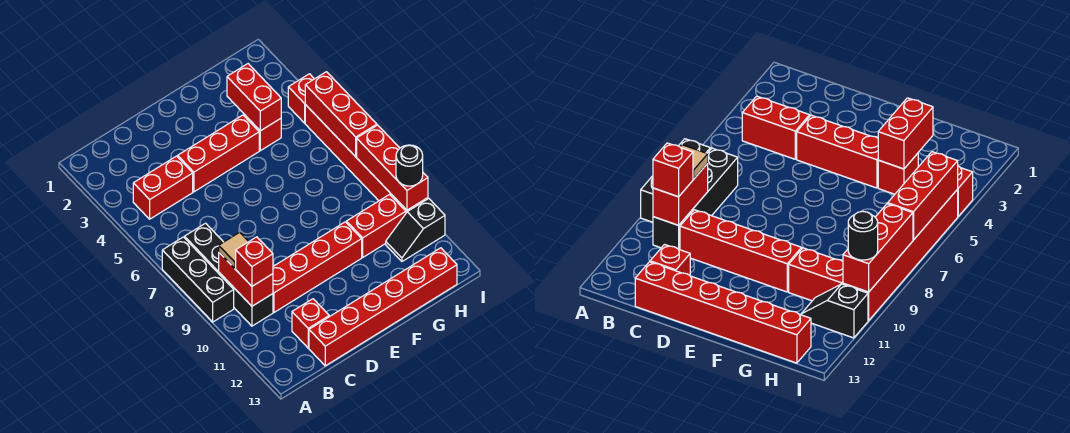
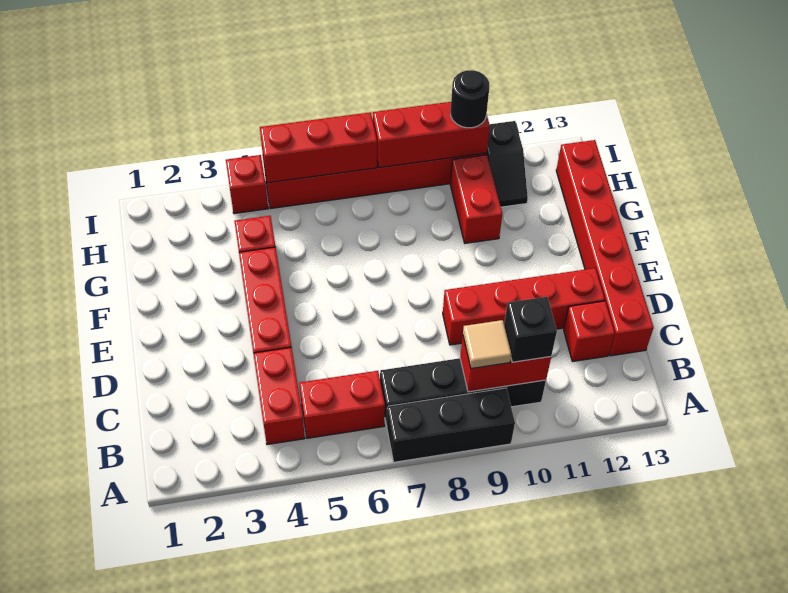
red brick B10 level 3 -> black brick B10 level 3
red brick C10:F10 level 1 -> red brick D9:D12 level 1
red brick G3:G4 level 2 -> red brick B5:B6 level 1

